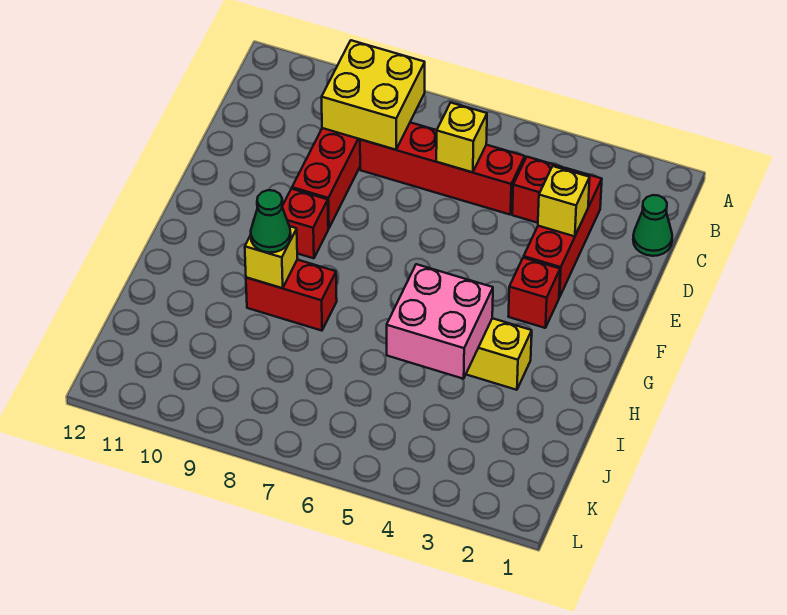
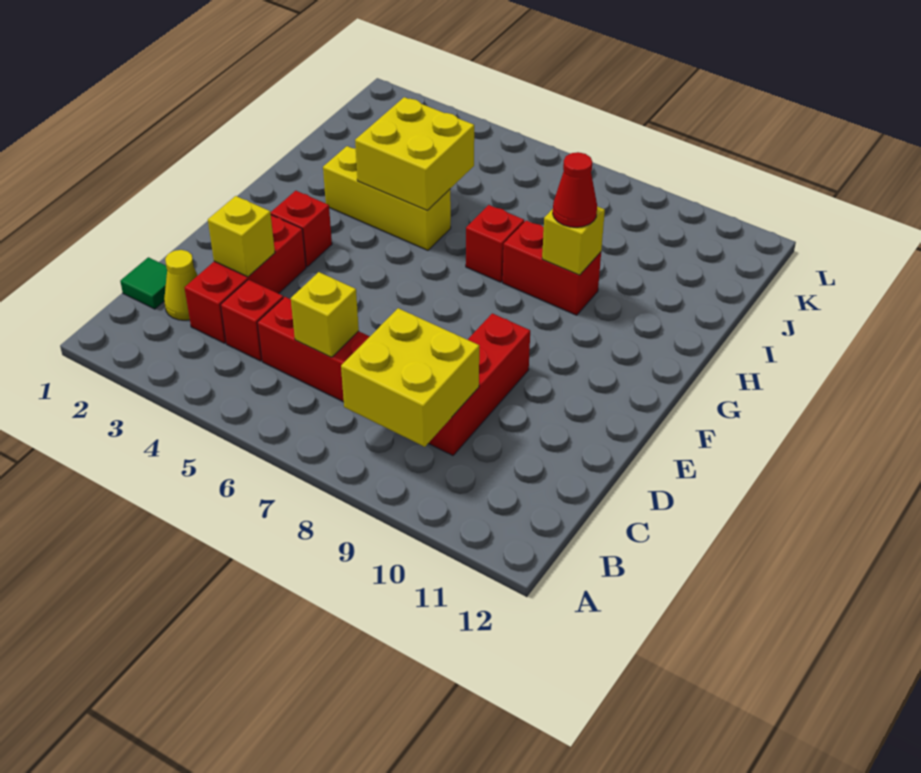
green cone C1 level 1 -> green tile C1 level 1
none -> yellow cone C2 level 1
red brick F9 level 1 -> red brick H7 level 1
pink brick H4:I5 level 2 -> yellow brick H4:I5 level 2
green cone H9 level 3 -> red cone H9 level 3

